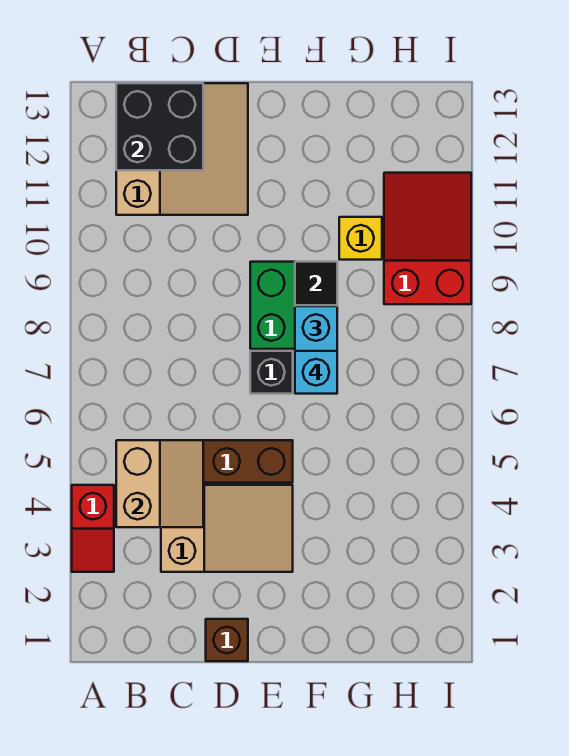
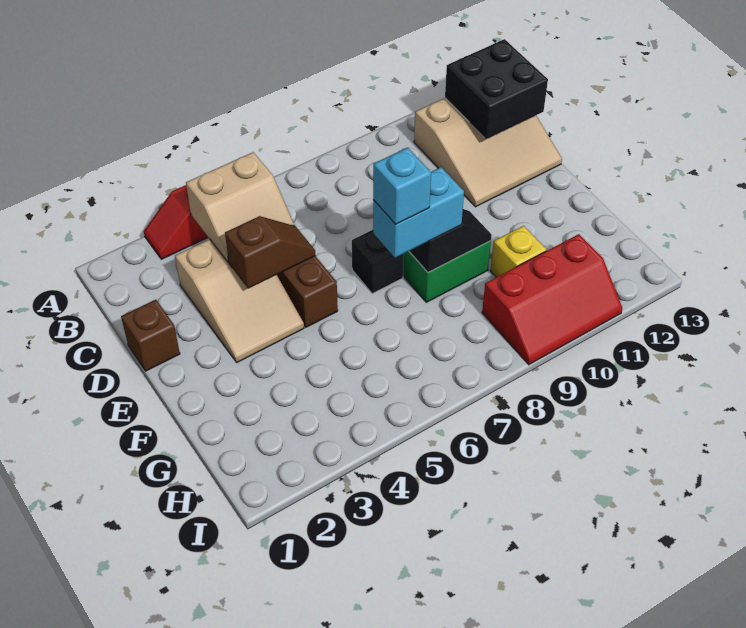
none -> brown slope D4:D5 level 2 top 4
red slope H9:I11 level 1 top 9 -> red slope H9:I11 level 1 top H

